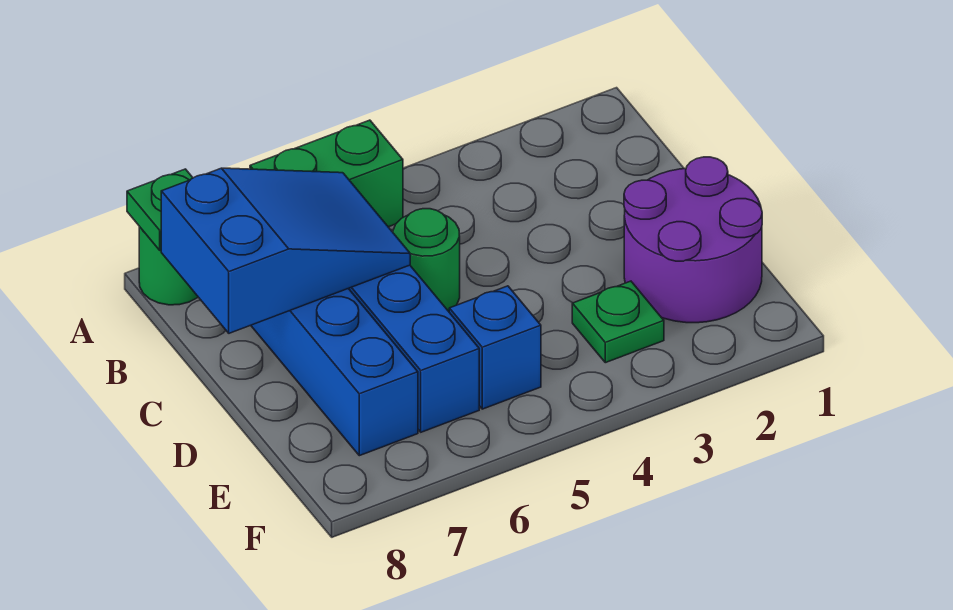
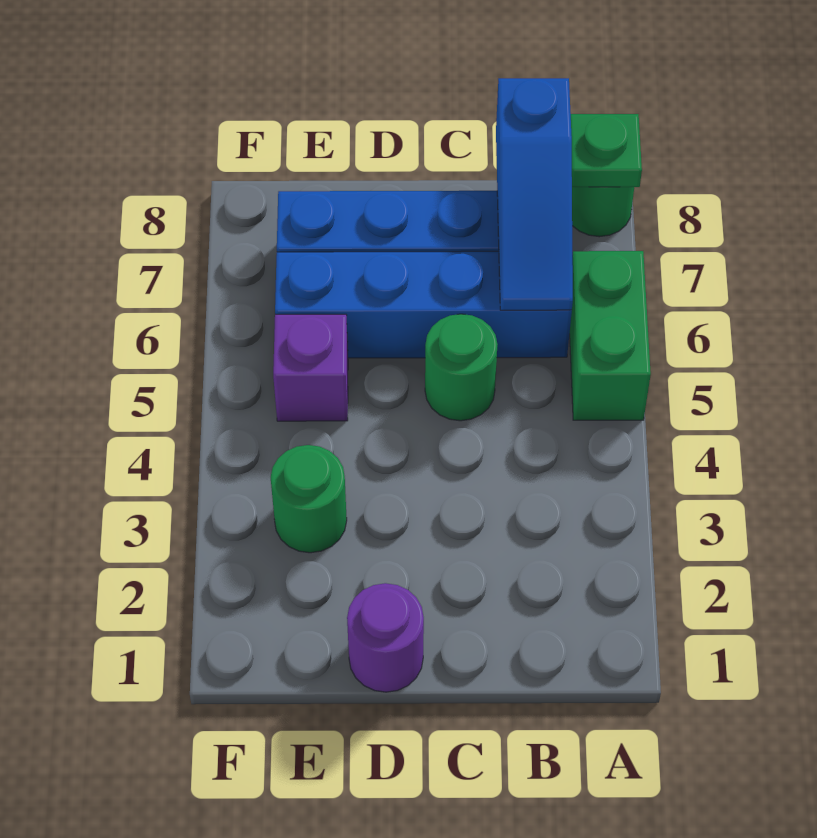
blue slope B6:C8 level 2 top 8 -> blue slope B6:B8 level 2 top 8
purple round brick D1:E2 level 1 -> purple round brick D1 level 1
green plate E3 level 1 -> green round brick E3 level 1
blue brick E5 level 1 -> purple brick E5 level 1

